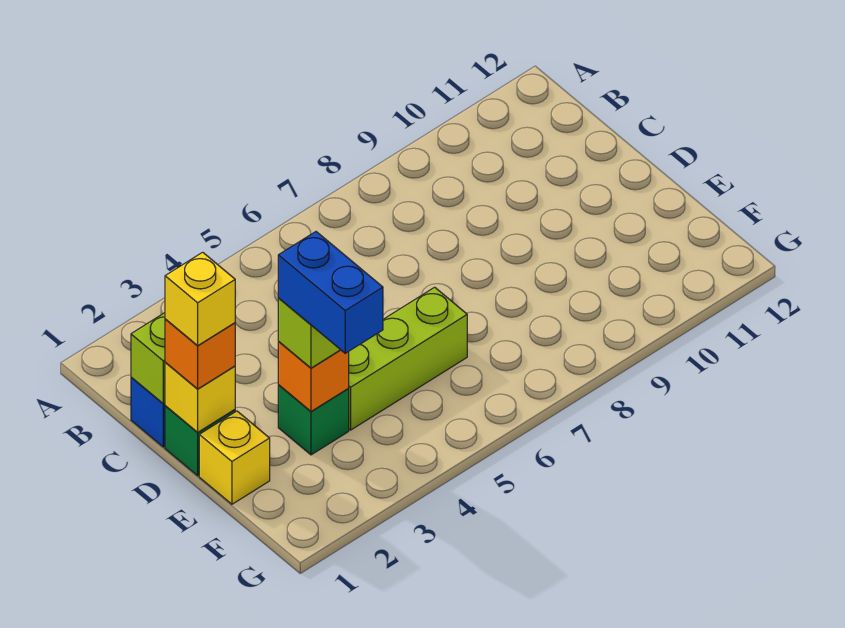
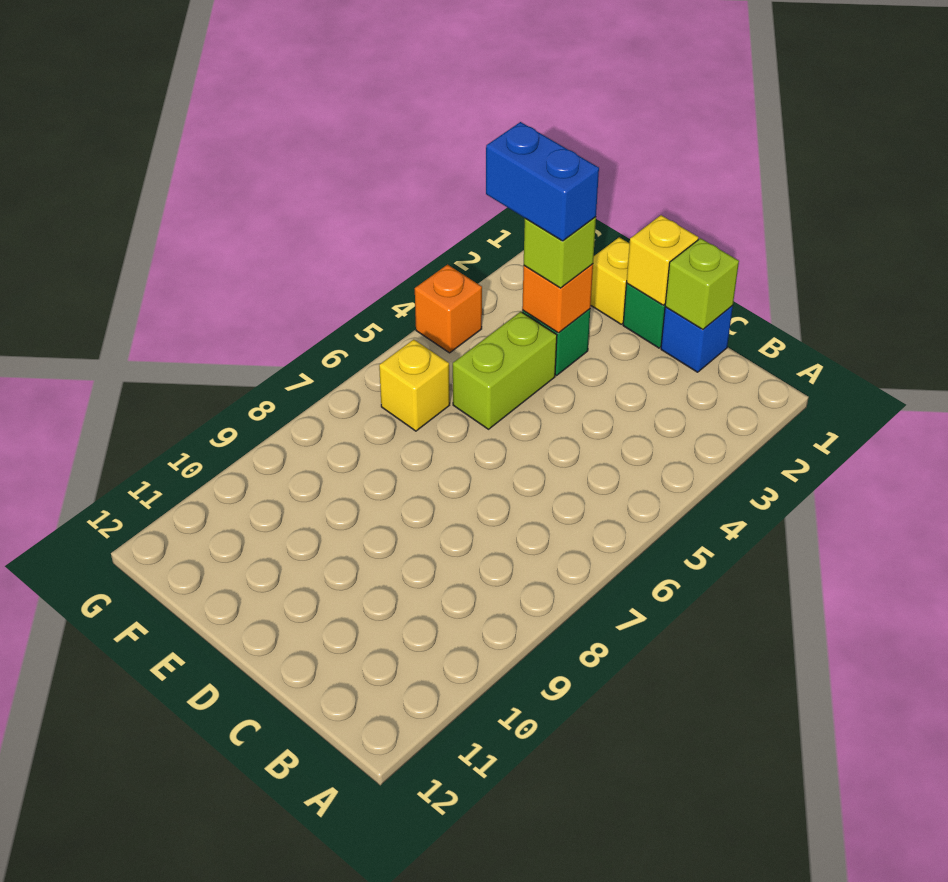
orange brick D1 level 3 -> orange brick G4 level 1
yellow brick D1 level 4 -> yellow brick F6 level 1
lime brick E4:E6 level 1 -> lime brick E4:E5 level 1

